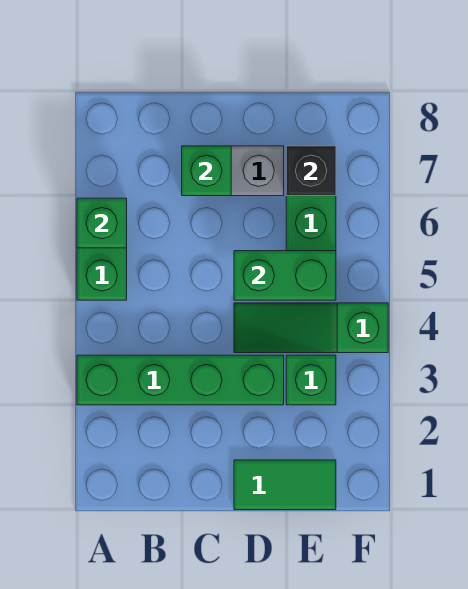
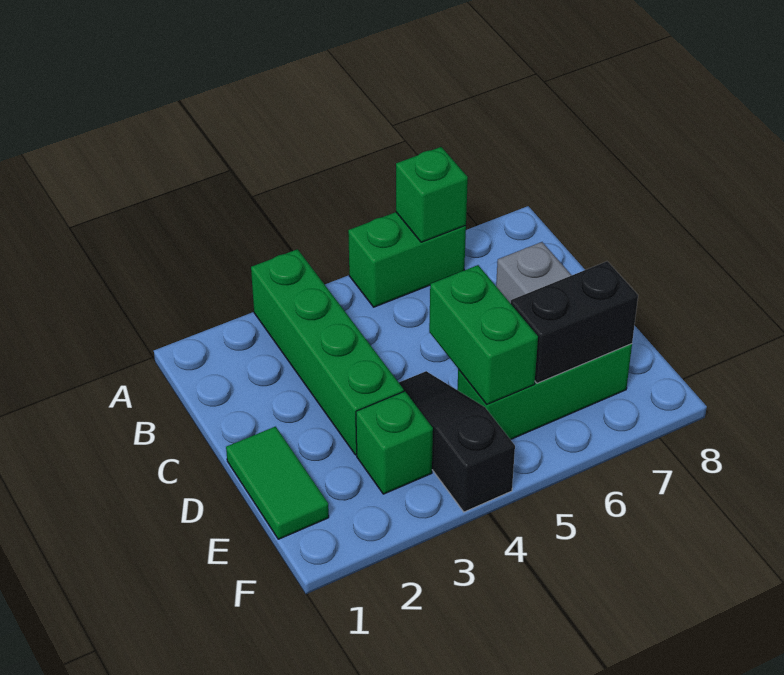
green brick C7 level 2 -> none
green slope D4:F4 level 1 top F -> black slope D4:F4 level 1 top F
black brick E7 level 2 -> black brick E6:E7 level 2

